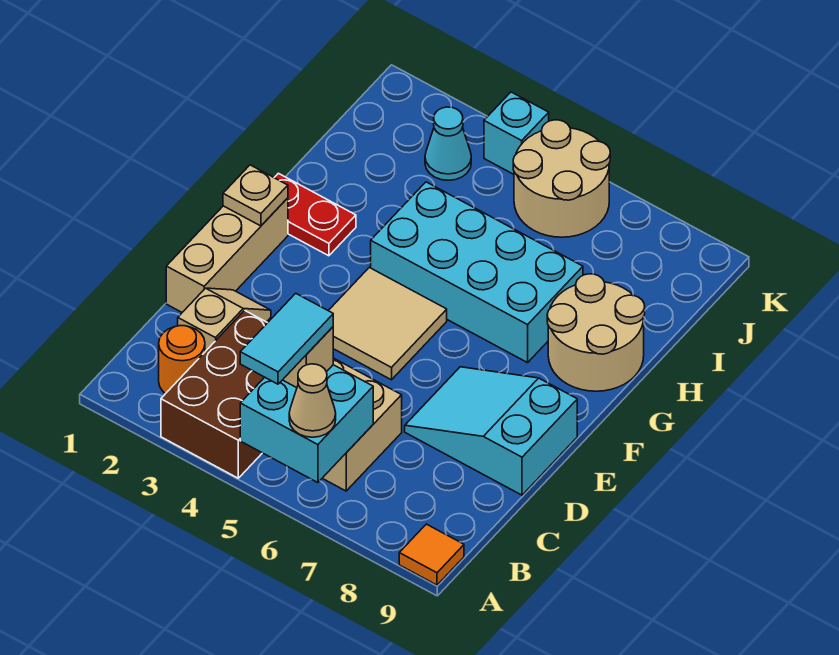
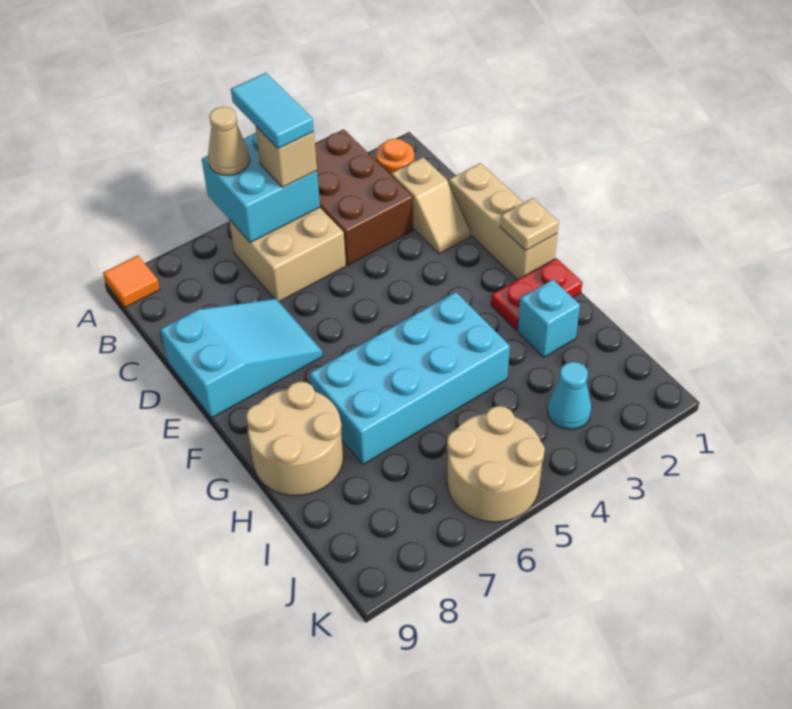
tan tile E4:F5 level 1 -> none
cyan brick K4 level 1 -> cyan brick H2 level 1

